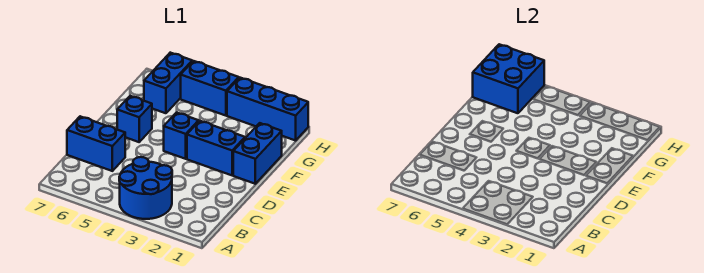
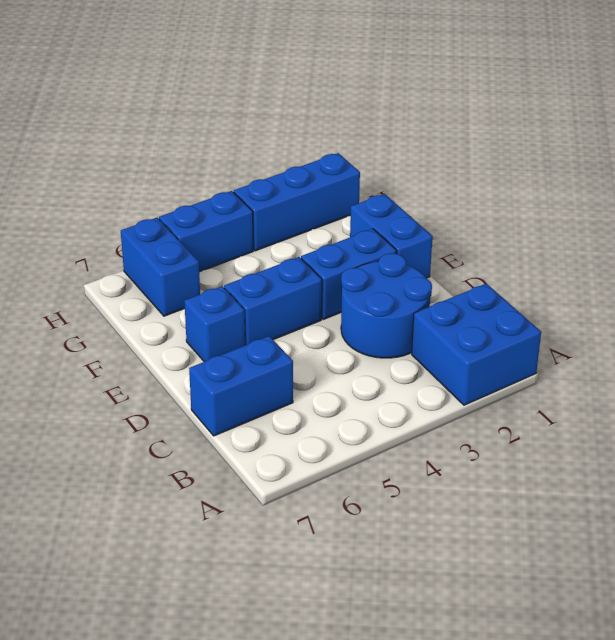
blue round brick A3:B4 level 1 -> blue round brick C2:D3 level 1
blue brick E4 level 1 -> blue brick E4:E5 level 1
blue brick G6:H7 level 2 -> blue brick A1:B2 level 1

